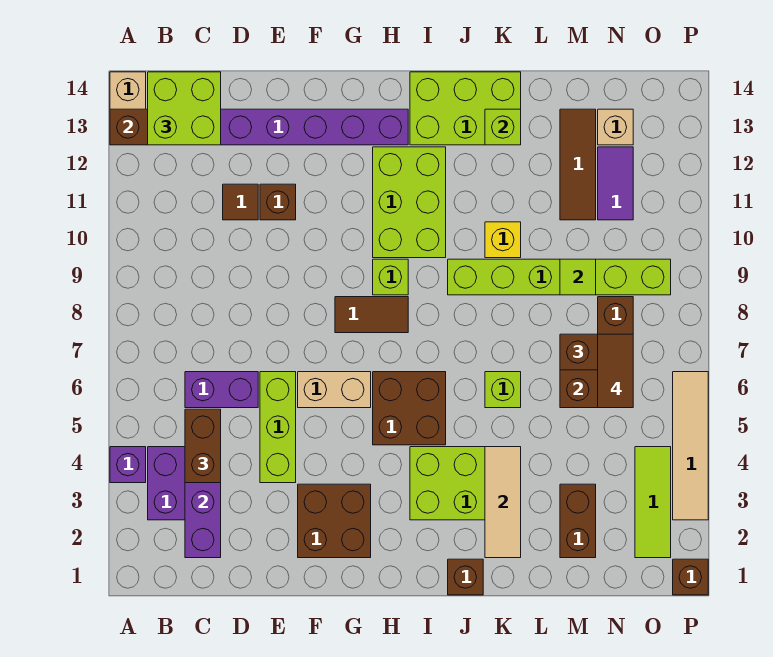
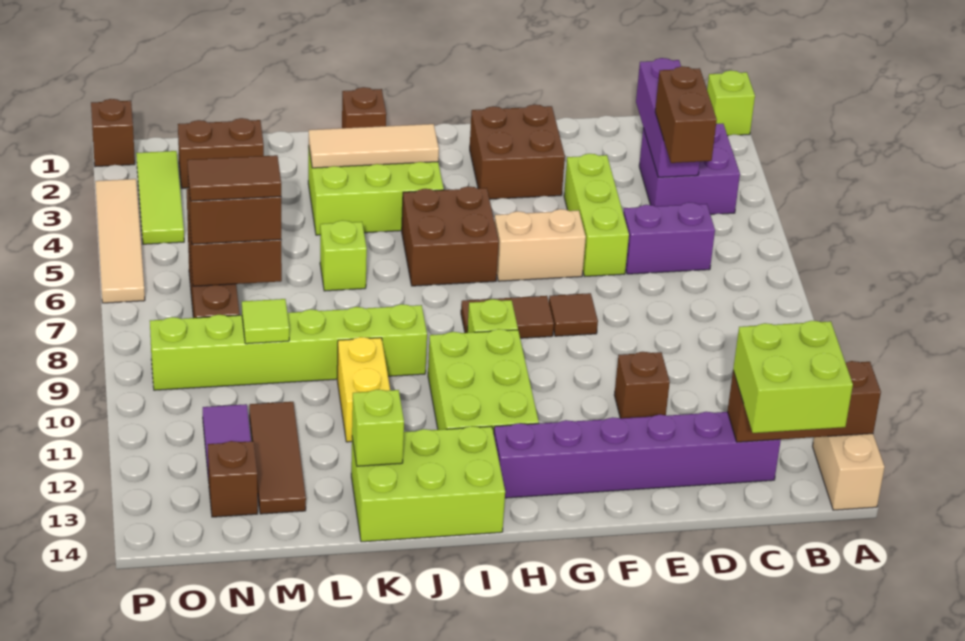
none -> lime brick A1 level 1
purple brick A4 level 1 -> none
brown tile D11 level 1 -> brown tile F8 level 1
tan tile K2:K4 level 2 -> tan tile I3:K3 level 2
yellow brick K10 level 1 -> yellow brick K10:K11 level 1
brown brick M2:M3 level 1 -> brown brick M2:N2 level 1
brown tile N6:N7 level 4 -> brown tile M7:N7 level 4
tan brick N13 level 1 -> brown brick N13 level 1

